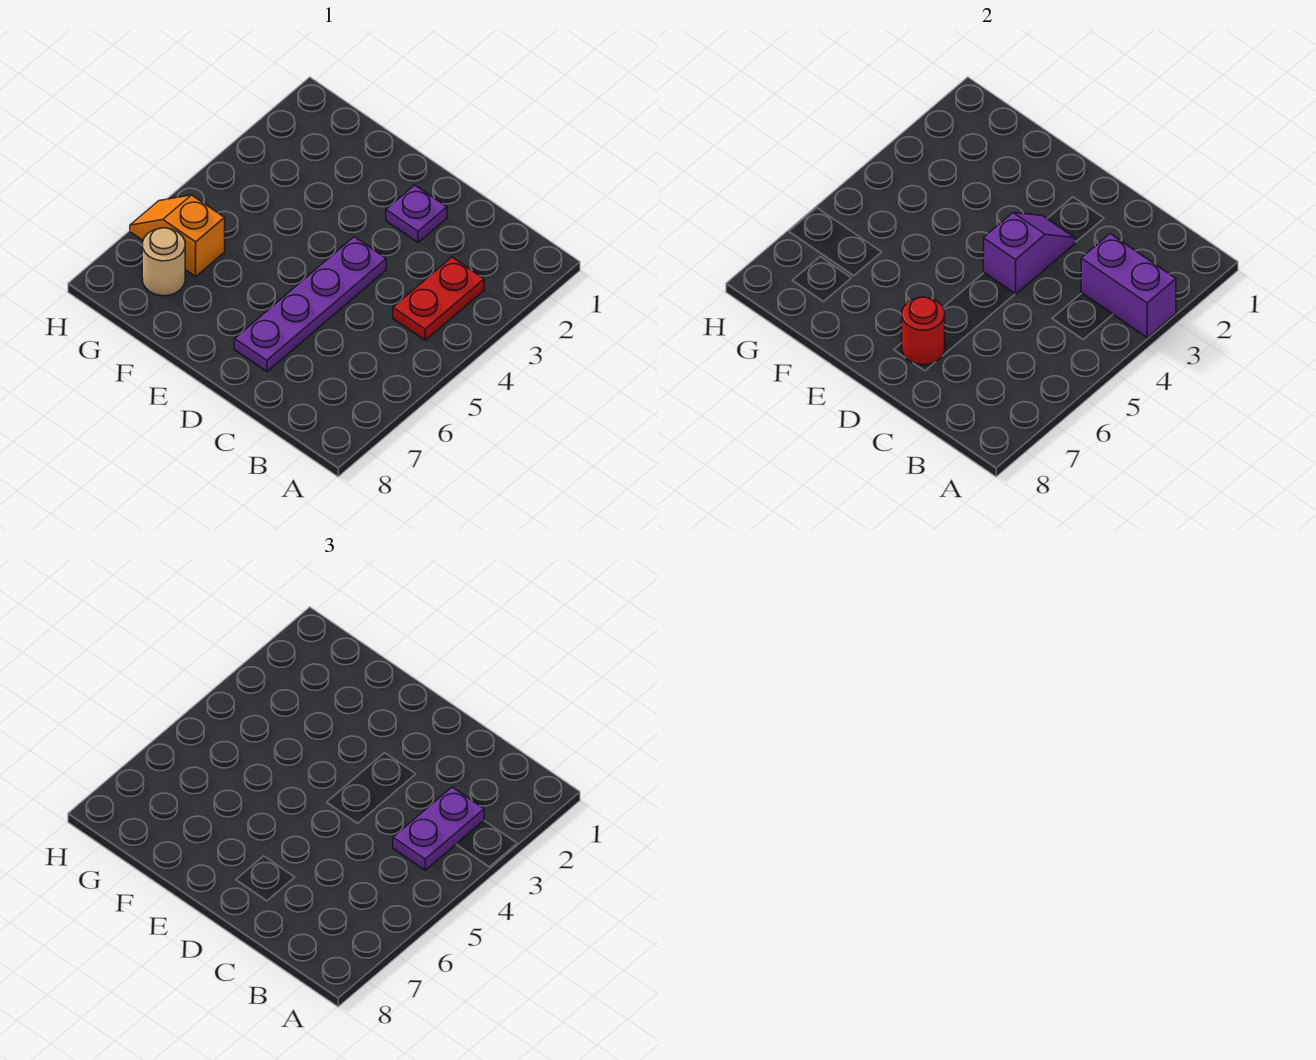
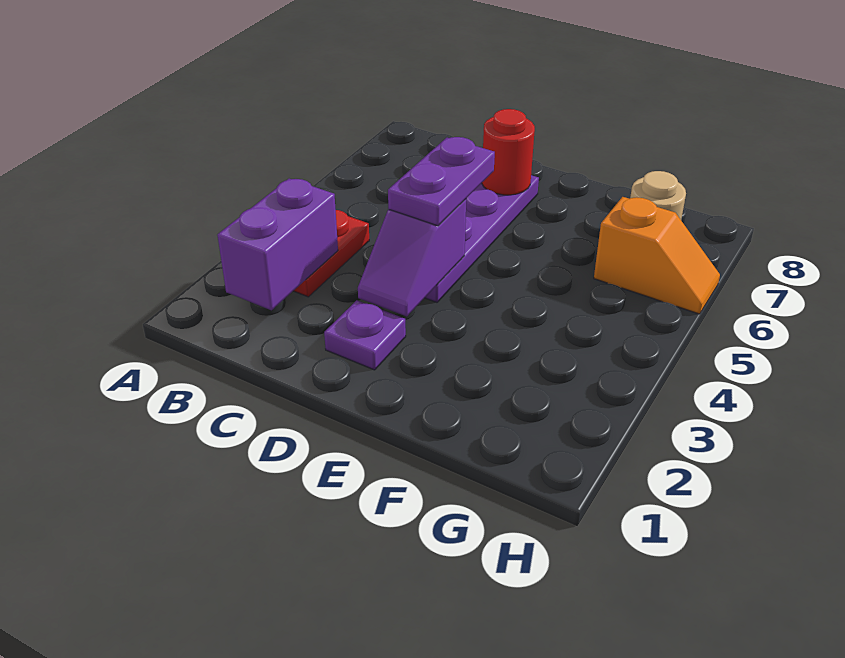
purple brick A3:B3 level 2 -> purple brick B2:B3 level 2
purple plate B3:B4 level 3 -> purple plate D4:D5 level 3

